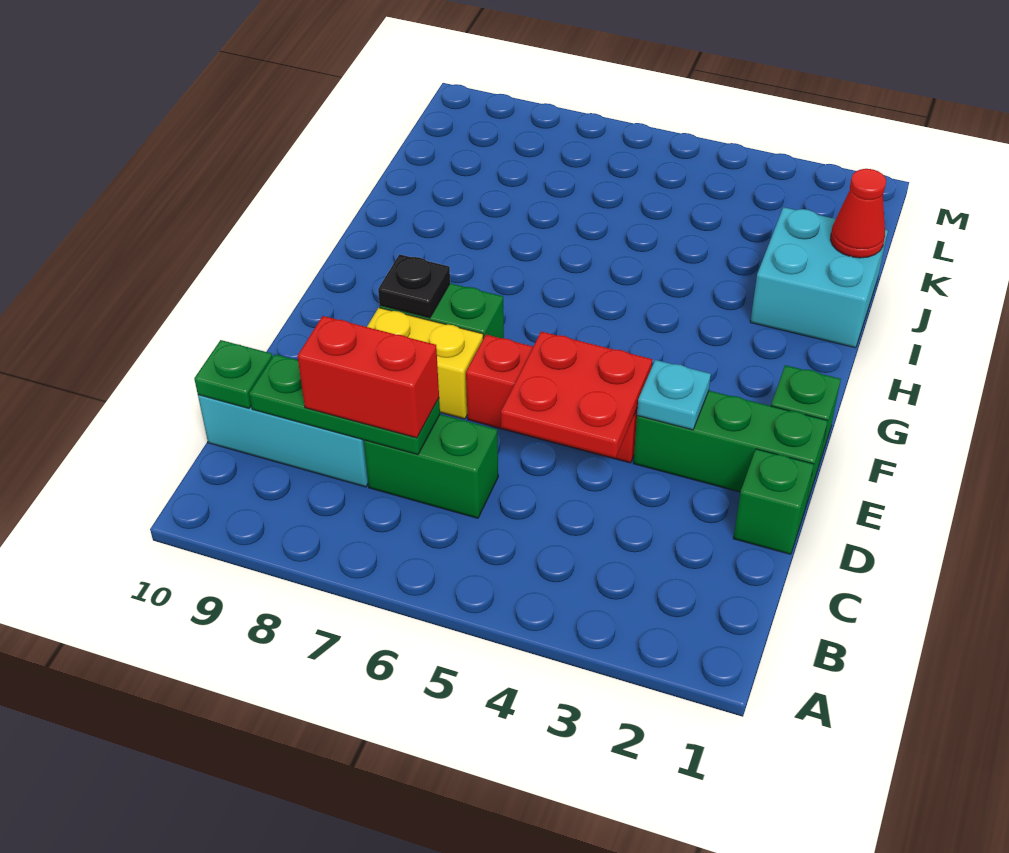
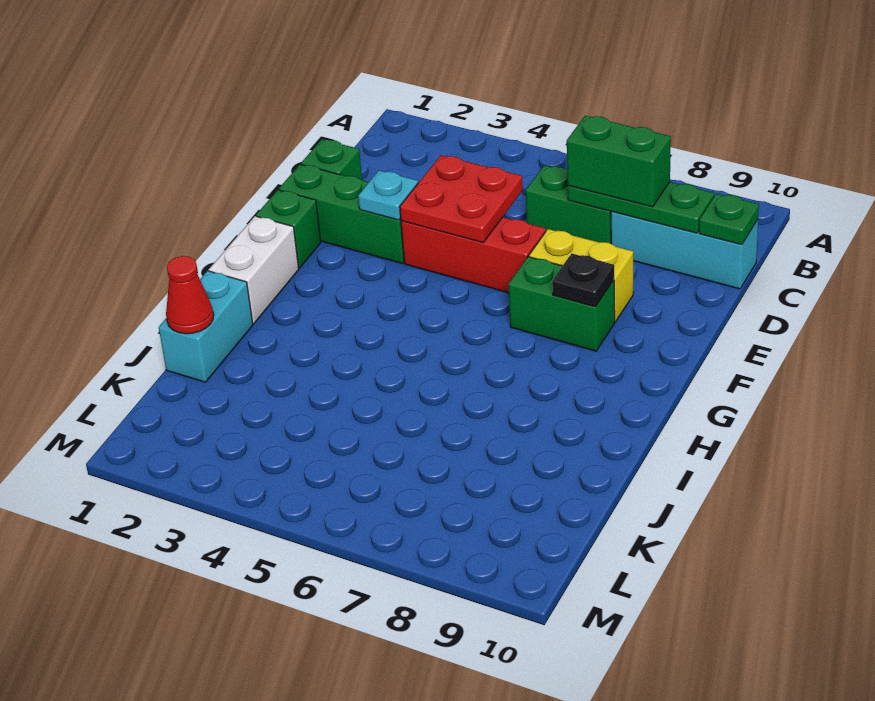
red brick C7:C8 level 3 -> green brick C7:C8 level 3
none -> white brick G1:H1 level 1
cyan brick I1:J2 level 1 -> cyan brick I1:J1 level 1

